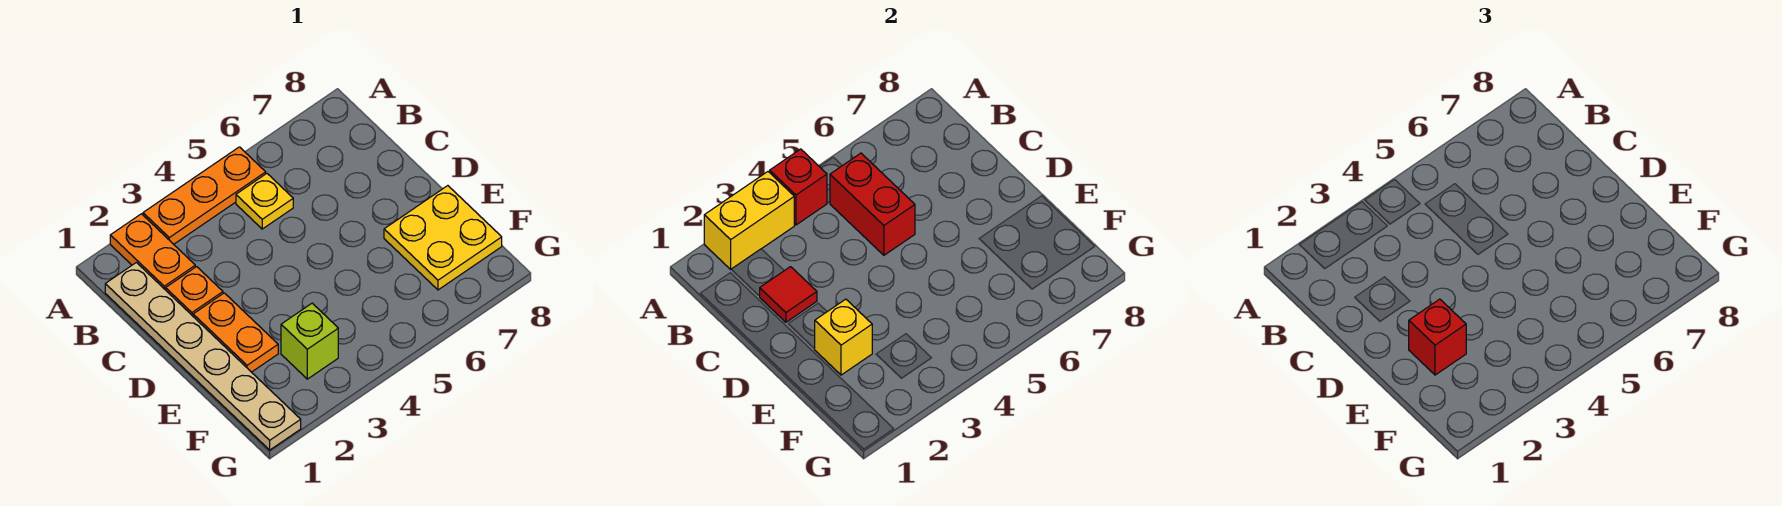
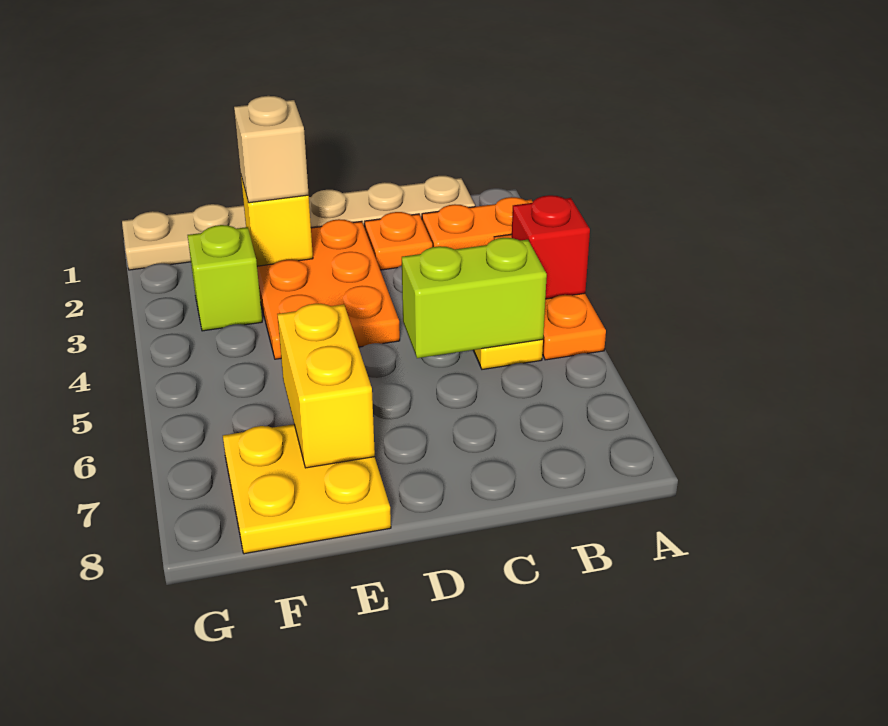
yellow brick A2:A3 level 2 -> yellow brick E6:E7 level 2
red brick B5:C5 level 2 -> lime brick B5:C5 level 2
red tile C2 level 2 -> none
orange plate D2:E2 level 1 -> orange plate D2:E4 level 1
red brick E2 level 3 -> tan brick E2 level 3

